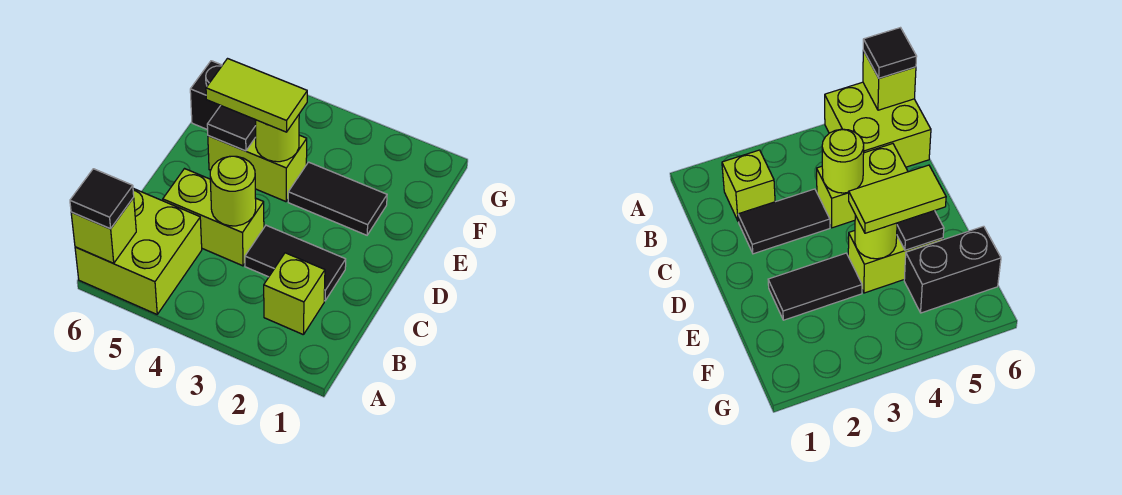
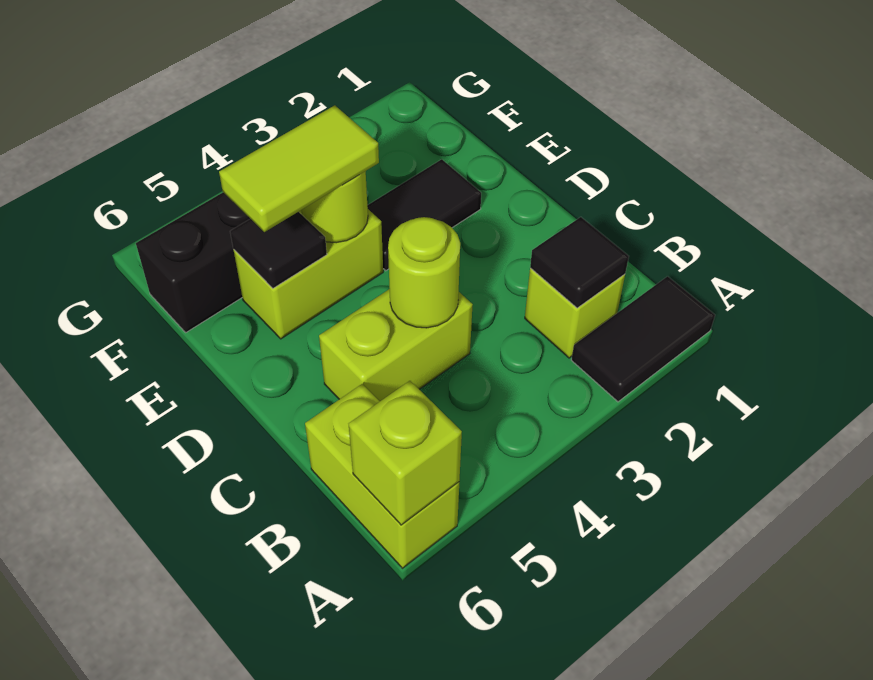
lime brick A5:B6 level 1 -> lime brick A6:B6 level 1
black tile A6 level 3 -> black tile B2 level 2
black tile C2:C3 level 1 -> black tile A1:A2 level 1

